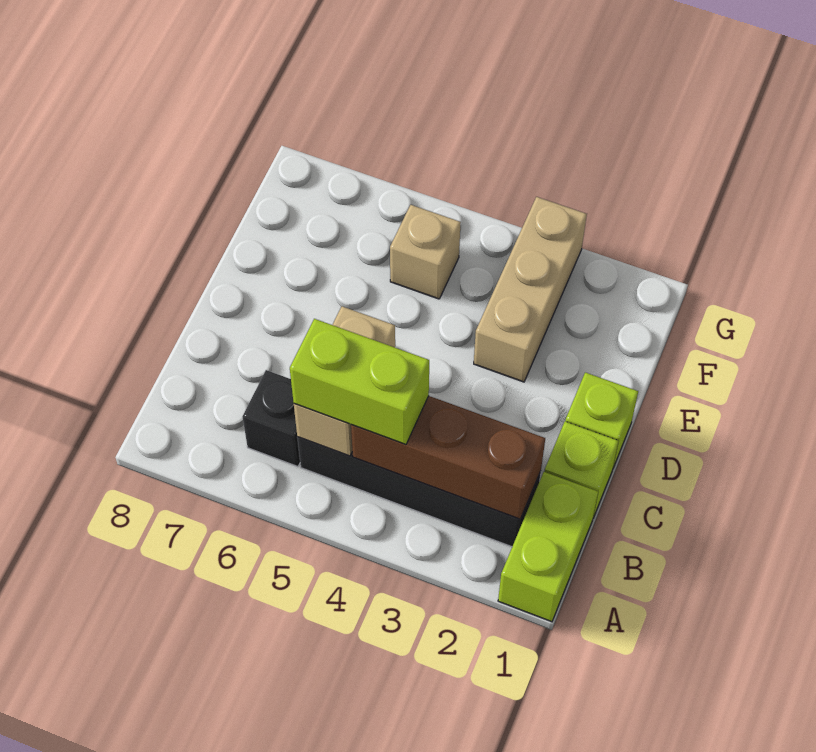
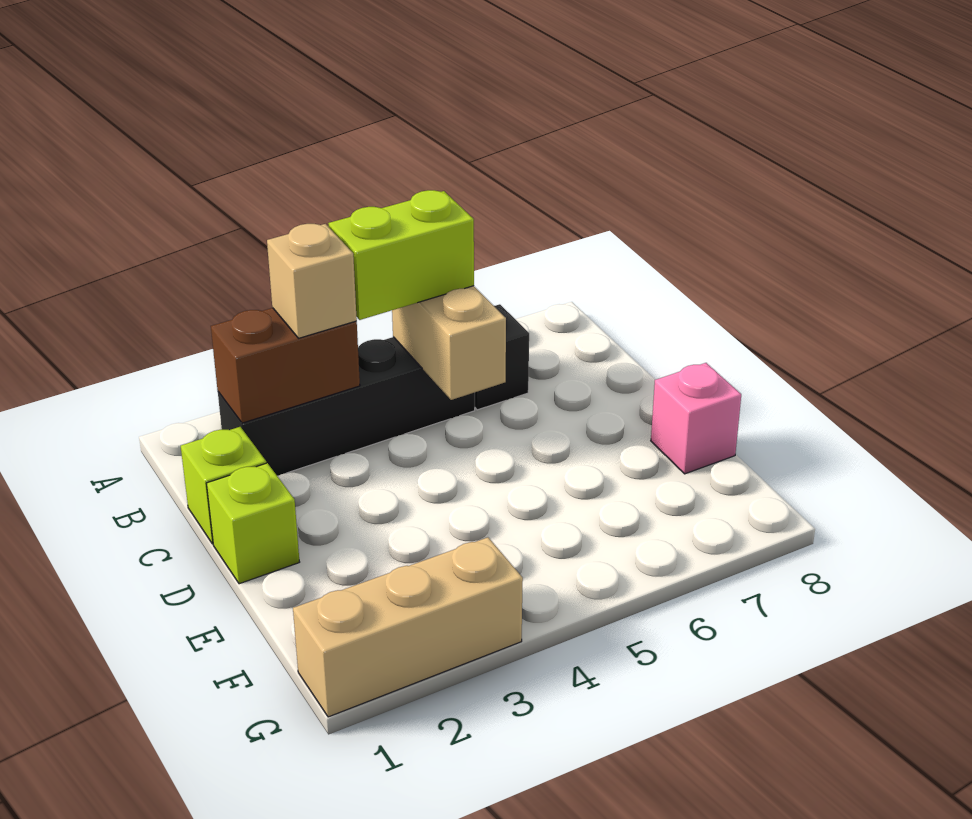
lime brick A1:B1 level 1 -> none
brown brick B2:B4 level 2 -> brown brick B2:B3 level 2
tan brick E3:G3 level 1 -> tan brick G1:G3 level 1
none -> pink brick E8 level 1
tan brick F5 level 1 -> tan brick B3 level 3

